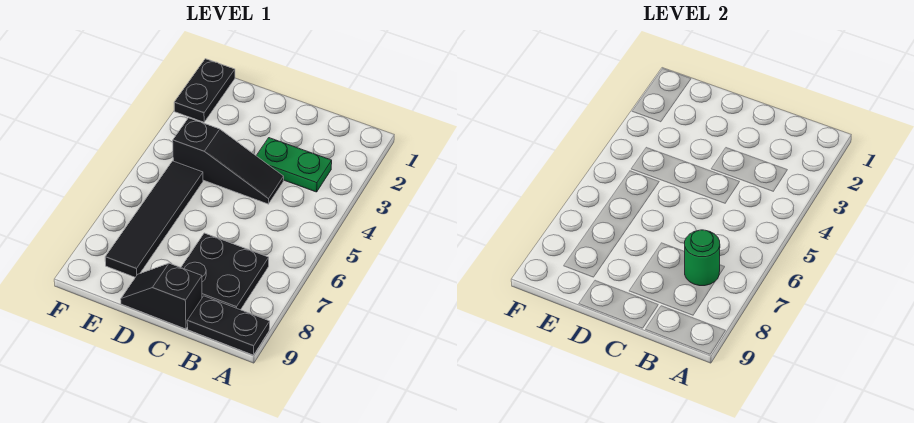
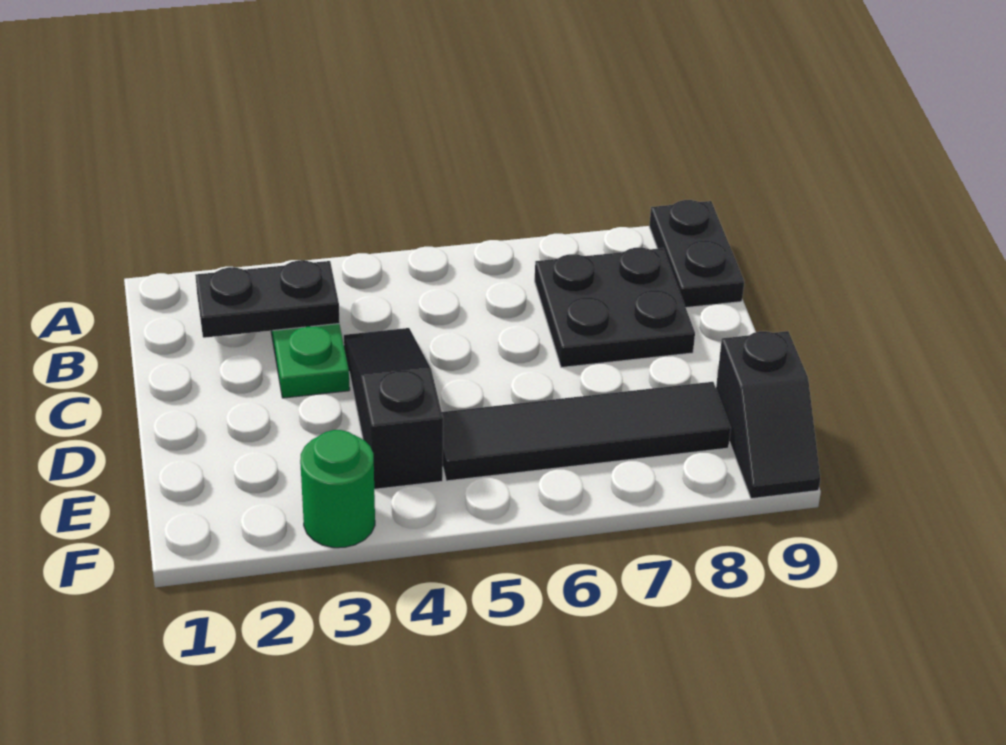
green round brick B7 level 2 -> green round brick F3 level 1
black slope C9:D9 level 1 top C -> black slope E9:F9 level 1 top E
black plate F1:F2 level 1 -> black plate B2:B3 level 2

